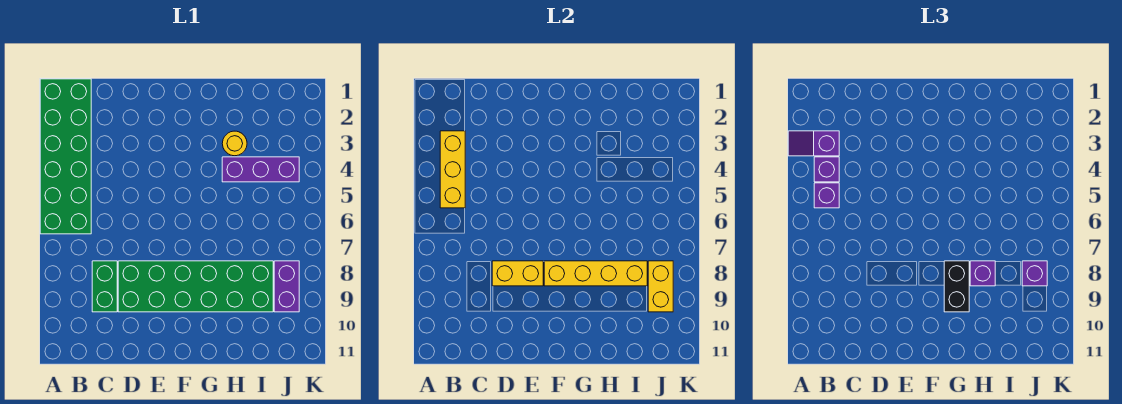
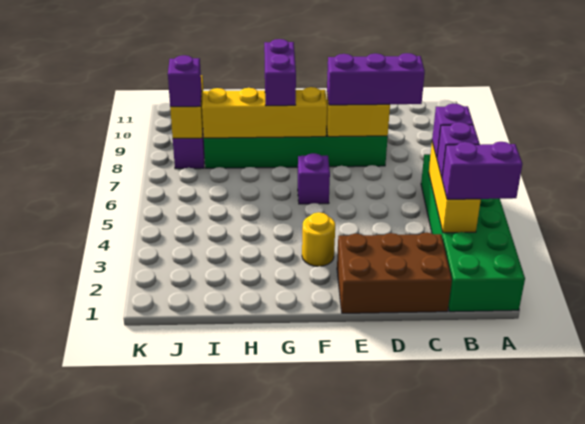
purple slope A3:B3 level 3 top B -> purple brick A3:B3 level 3
none -> brown brick C1:E2 level 1
green brick C8:C9 level 1 -> none
black brick G8:G9 level 3 -> purple brick G8:G9 level 3
yellow round brick H3 level 1 -> yellow round brick F3 level 1
purple brick H4:J4 level 1 -> purple brick C8:E8 level 3
purple brick H8 level 3 -> purple brick F6 level 1

